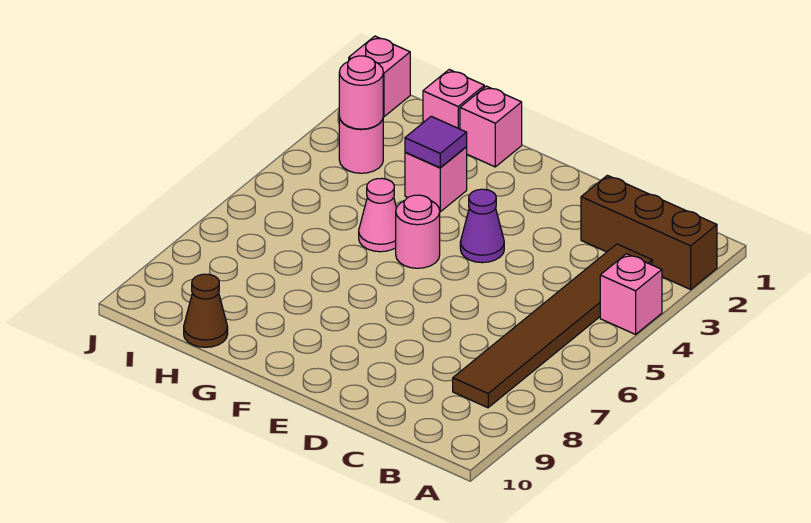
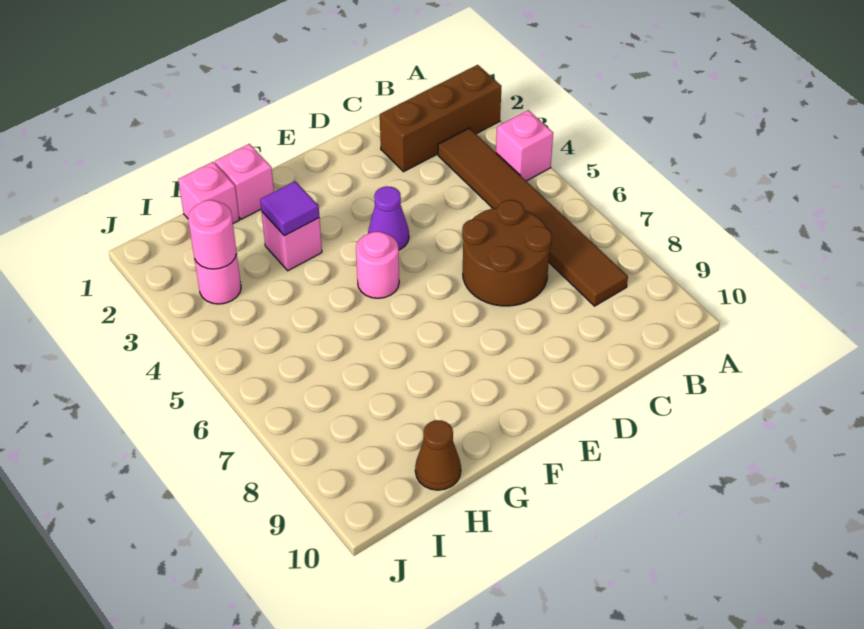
none -> brown round brick C6:D7 level 1
pink cone G5 level 1 -> none
pink brick J1 level 1 -> none

